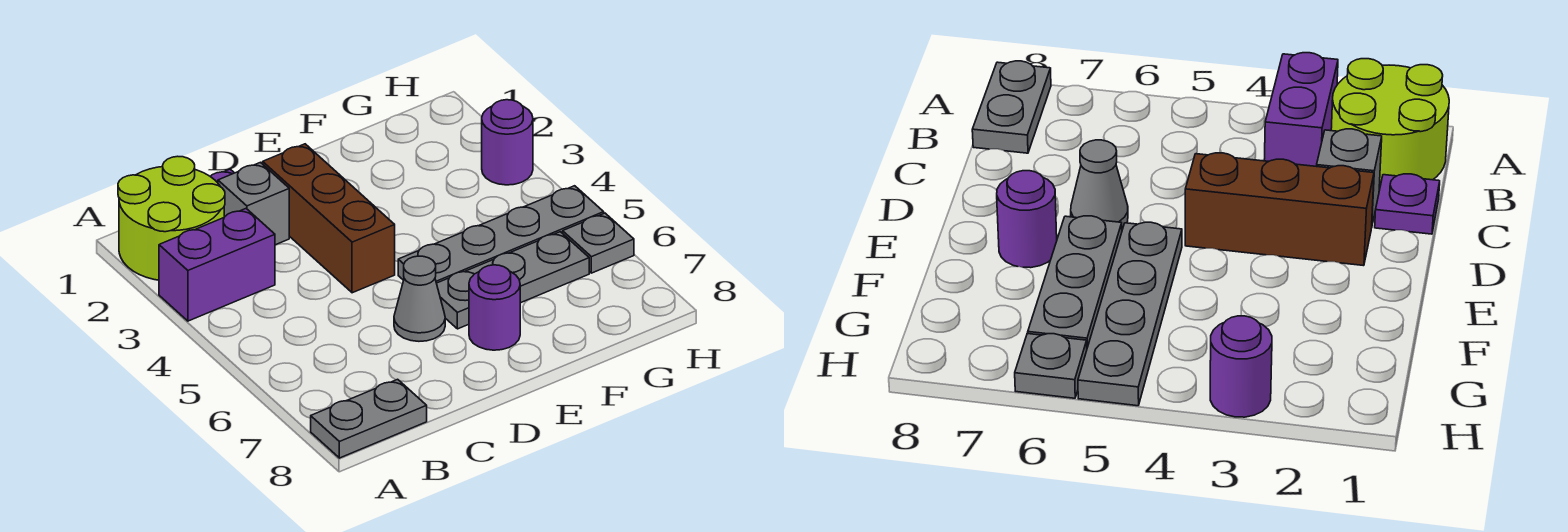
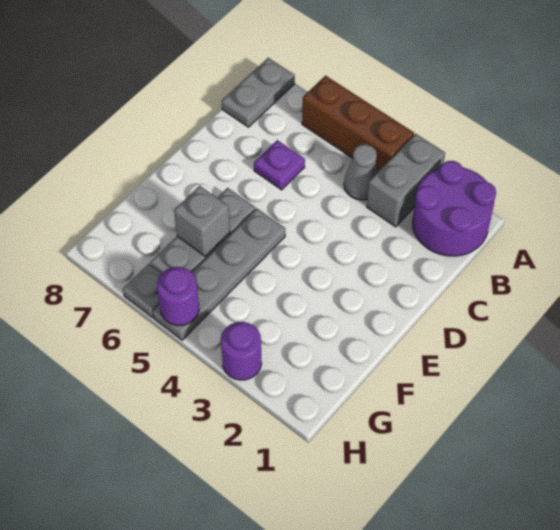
lime round brick A1:B2 level 1 -> purple round brick A1:B2 level 1
purple brick A3:B3 level 1 -> grey brick A3:B3 level 1
purple plate C1 level 1 -> purple plate C6 level 1
grey brick C2 level 1 -> grey brick F6 level 2
brown brick D2:D4 level 1 -> brown brick A4:A6 level 1
grey cone D6 level 1 -> grey cone B4 level 1
purple round brick E7 level 1 -> purple round brick H5 level 2

